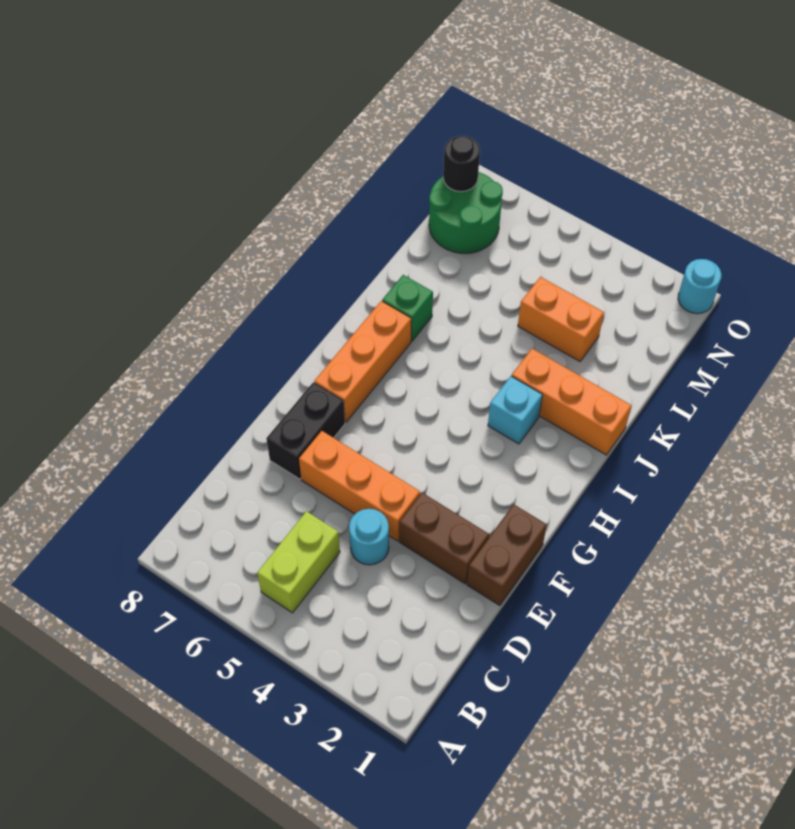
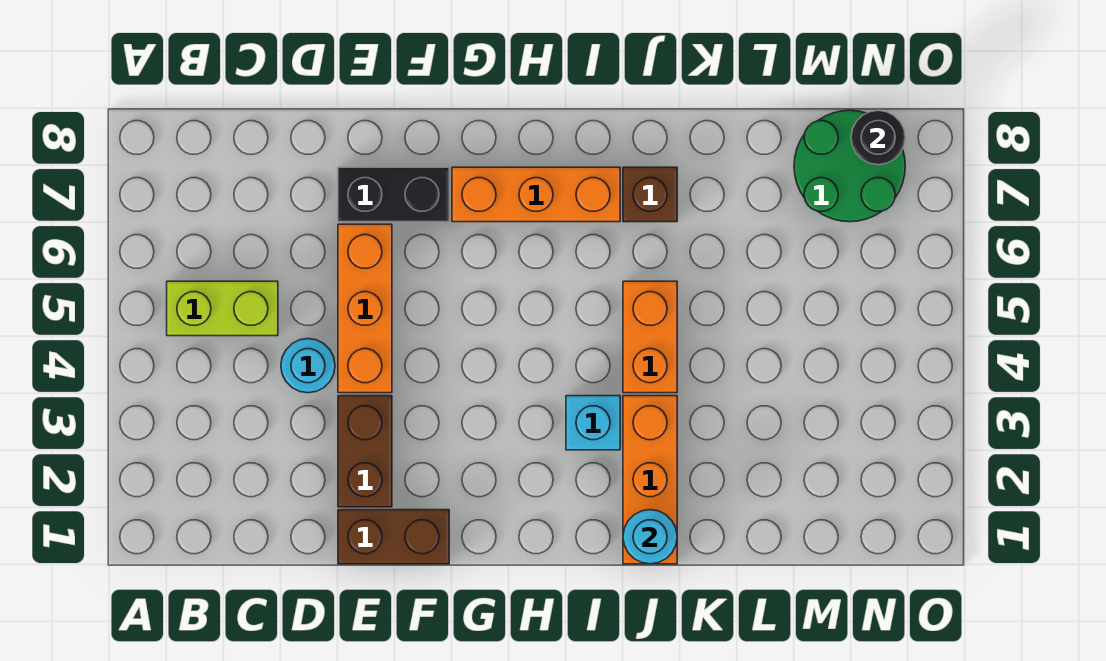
green brick J7 level 1 -> brown brick J7 level 1
orange brick L3:L4 level 1 -> orange brick J4:J5 level 1
cyan round brick O1 level 1 -> cyan round brick J1 level 2

